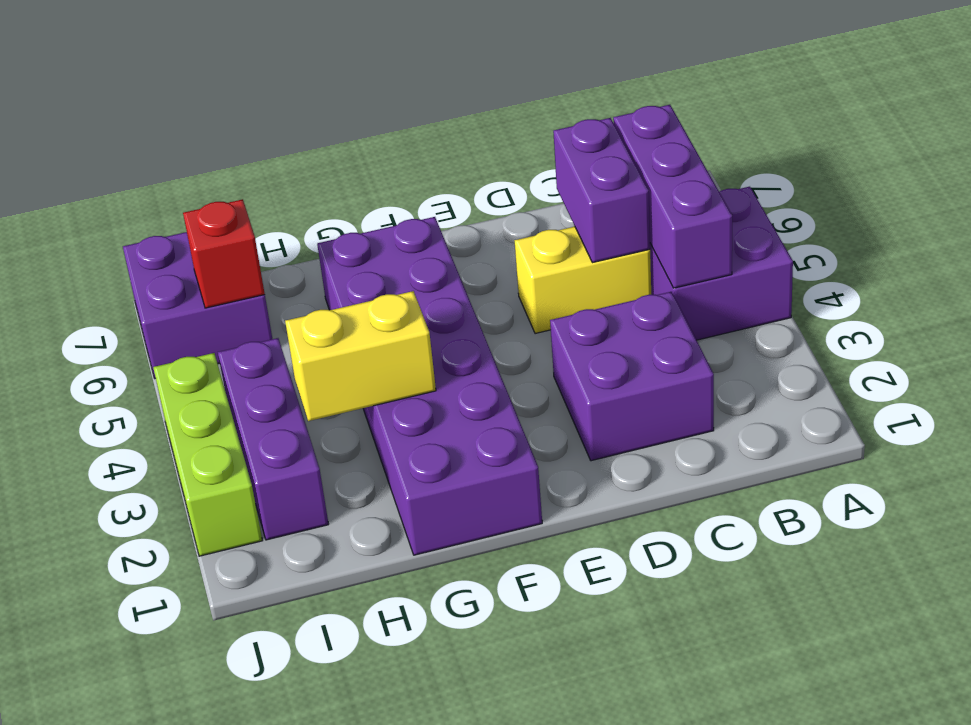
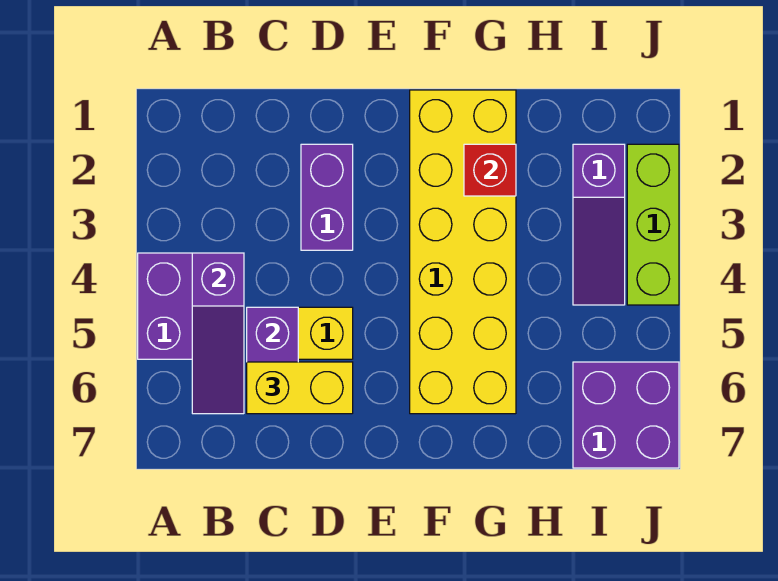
purple brick B4:B6 level 2 -> purple slope B4:B6 level 2 top 4
purple brick C2:D3 level 1 -> purple brick D2:D3 level 1
purple brick F1:G6 level 1 -> yellow brick F1:G6 level 1
yellow brick G3:H3 level 2 -> yellow brick C6:D6 level 3
purple brick I2:I4 level 1 -> purple slope I2:I4 level 1 top 2
red brick I6 level 2 -> red brick G2 level 2

